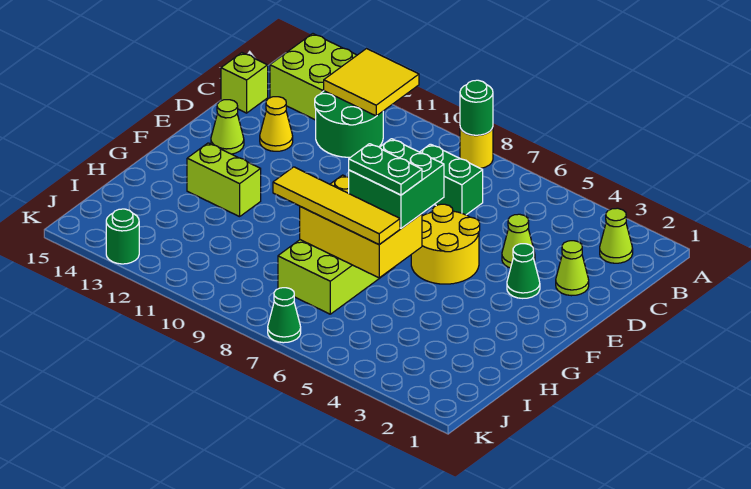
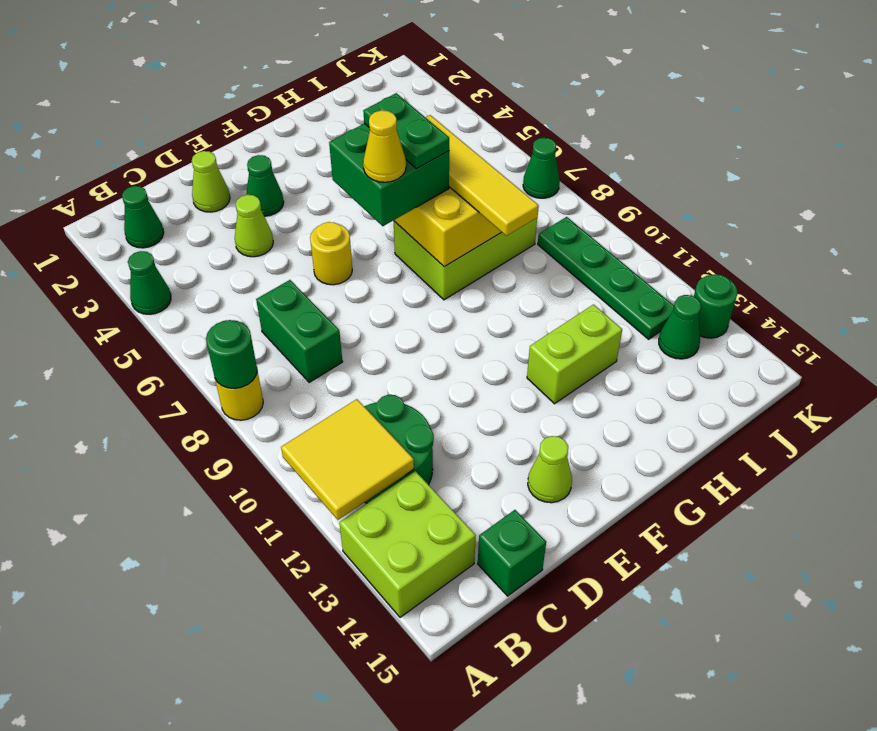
none -> green cone A4 level 1
lime cone B2 level 1 -> green cone B2 level 1
lime brick C15 level 1 -> green brick C15 level 1
yellow cone D13 level 1 -> yellow cone F7 level 4
yellow round brick E5:F6 level 1 -> yellow round brick E6 level 1
lime brick G12:G13 level 1 -> lime brick G12:H12 level 1
none -> green plate J9:J12 level 1
none -> green cone J13 level 1

